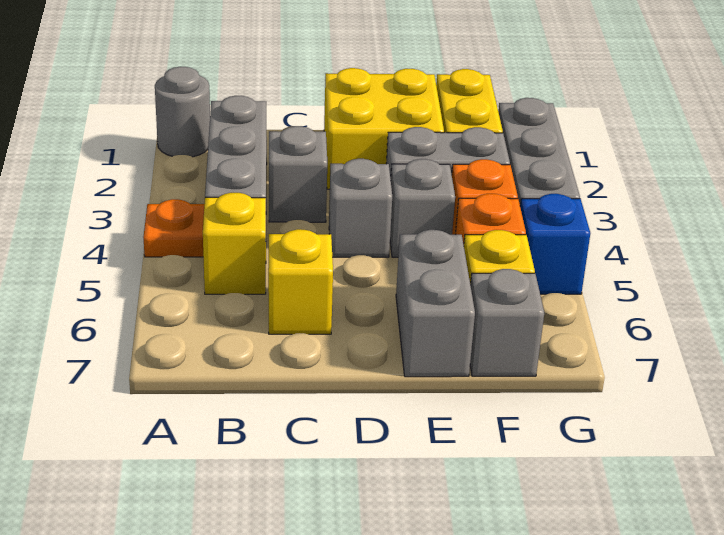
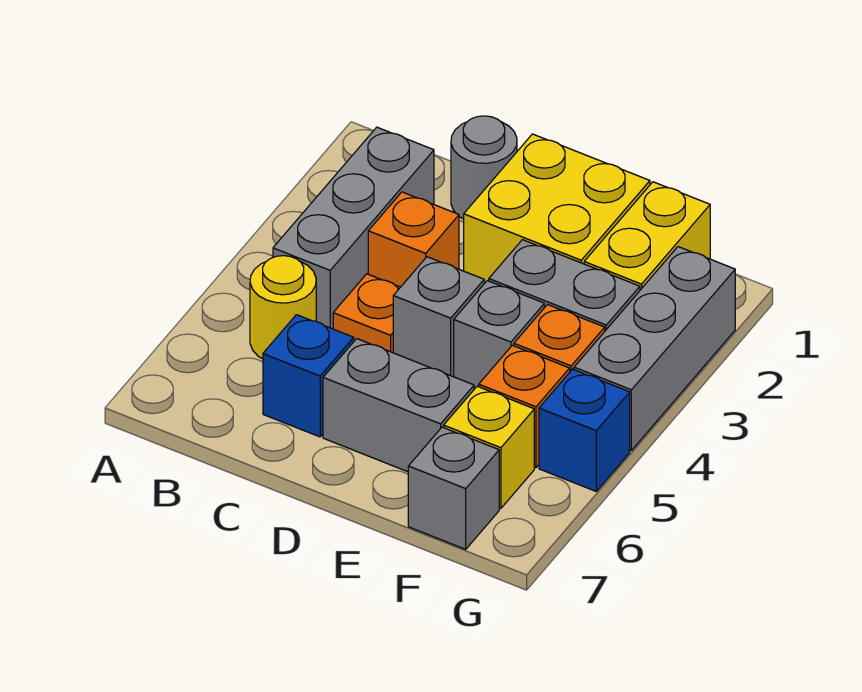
grey round brick A1 level 1 -> grey round brick C1 level 1
orange plate A4 level 1 -> orange plate C4 level 1
yellow brick B5 level 1 -> yellow round brick B5 level 1
grey brick C3 level 1 -> orange brick C3 level 1
yellow brick C6 level 1 -> blue brick C6 level 1
grey brick E6:E7 level 1 -> grey brick D6:E6 level 1

